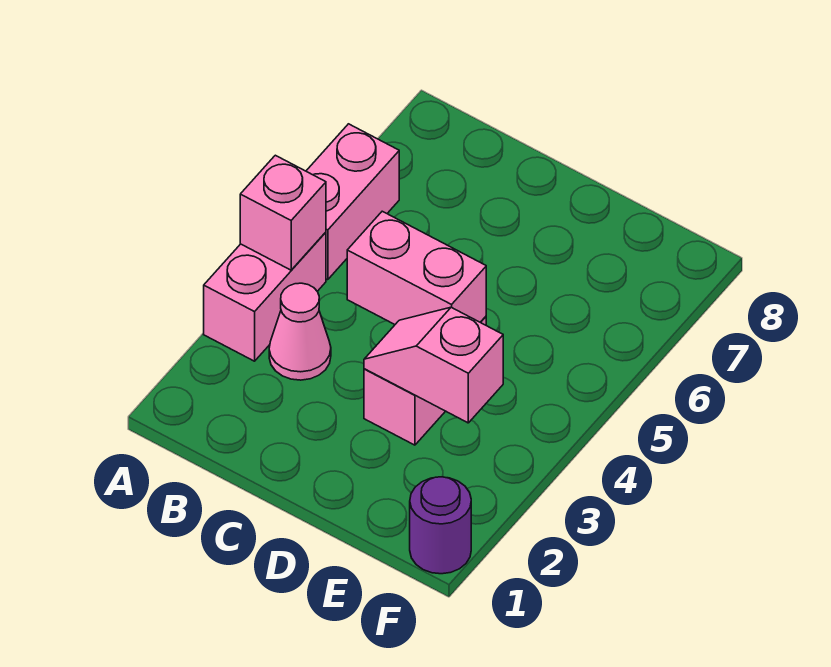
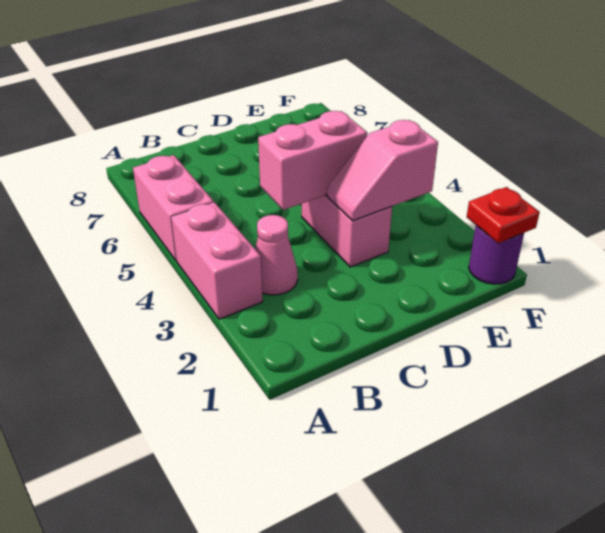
pink brick A4 level 2 -> none
none -> red plate F1 level 2

